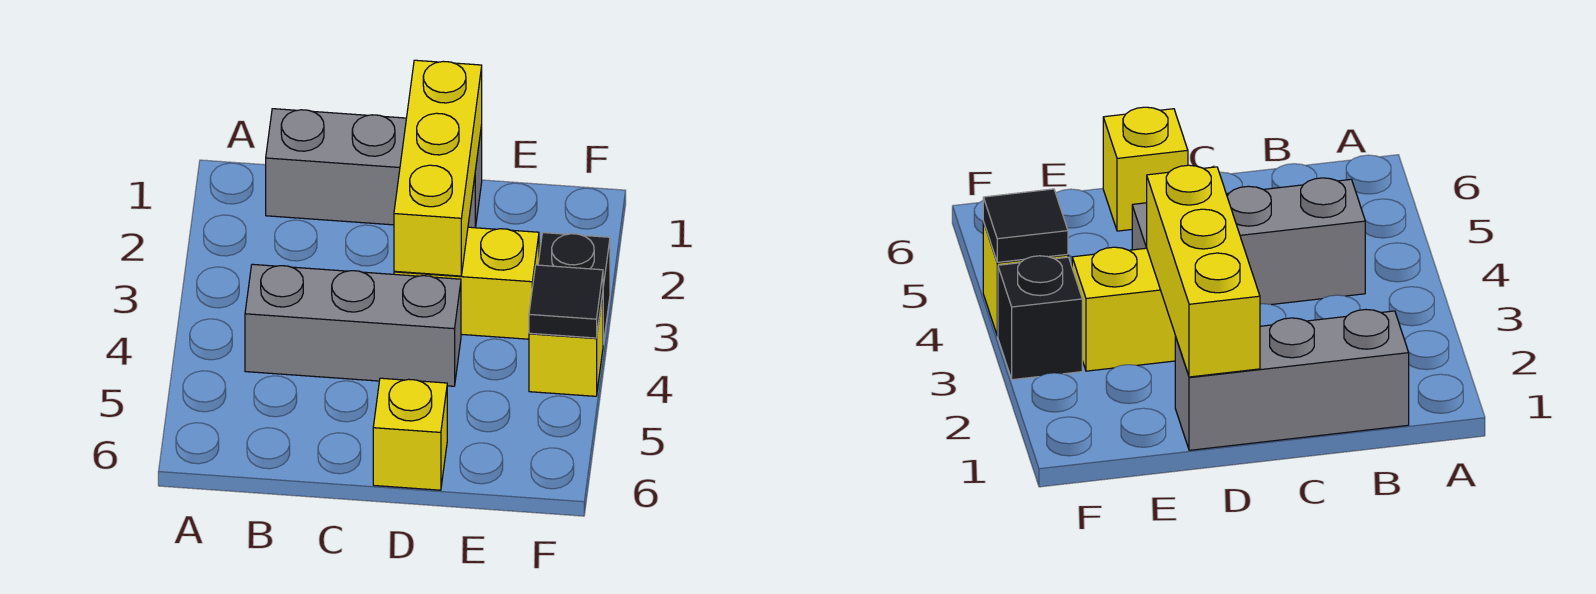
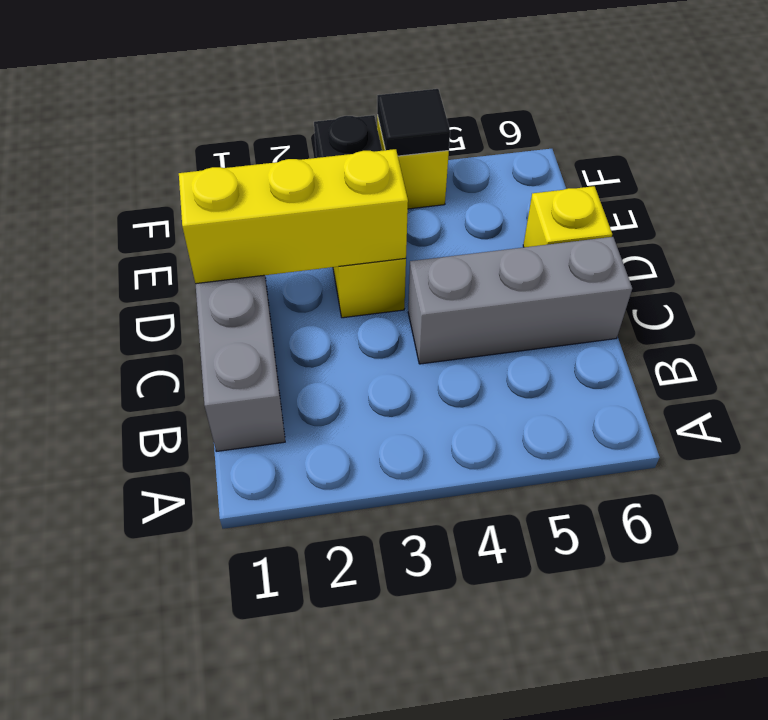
grey brick B4:D4 level 1 -> grey brick C4:C6 level 1

